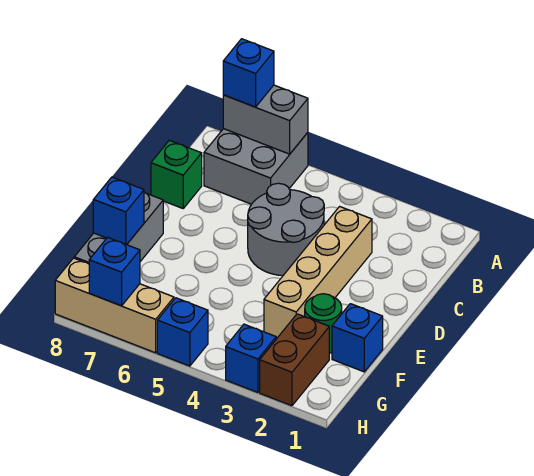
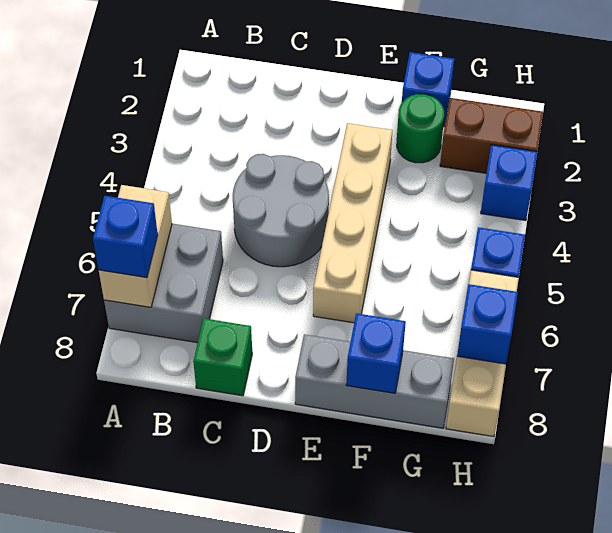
grey brick A6:A7 level 2 -> tan brick A6:A7 level 2
tan brick C3:F3 level 1 -> tan brick E3:E6 level 1

